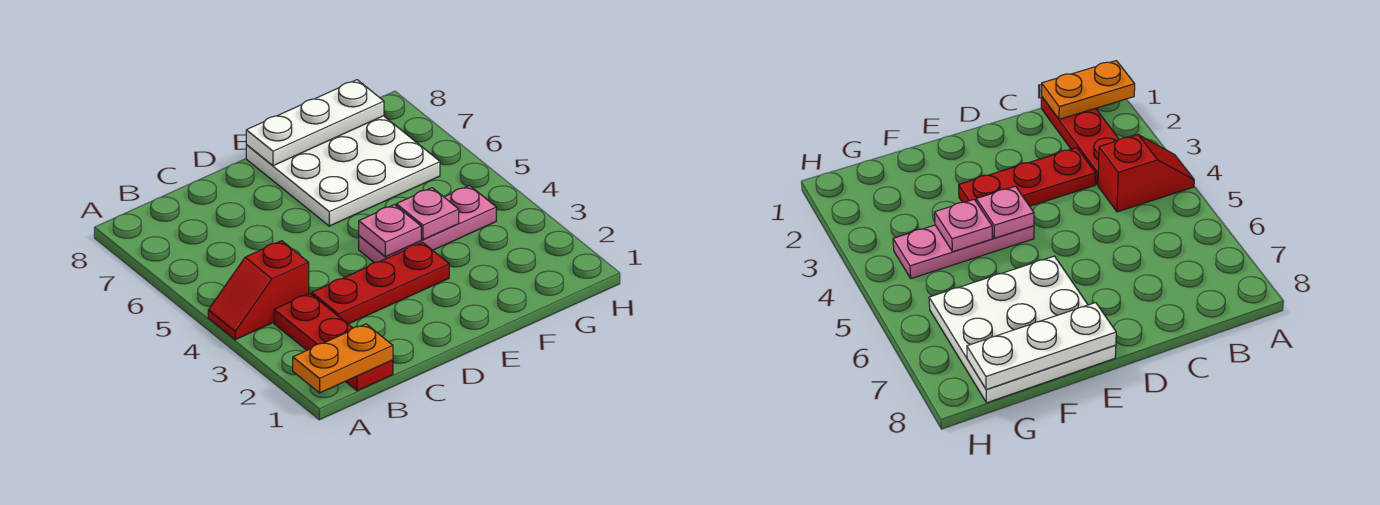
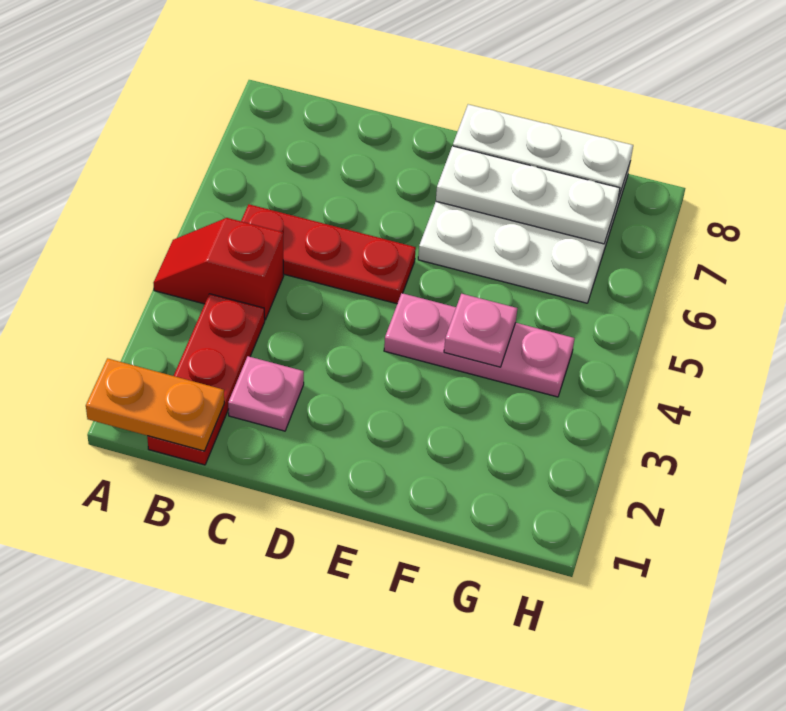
red plate C3:E3 level 1 -> red plate B5:D5 level 1
pink plate E4 level 2 -> pink plate C2 level 1
none -> white plate E7:G7 level 2

